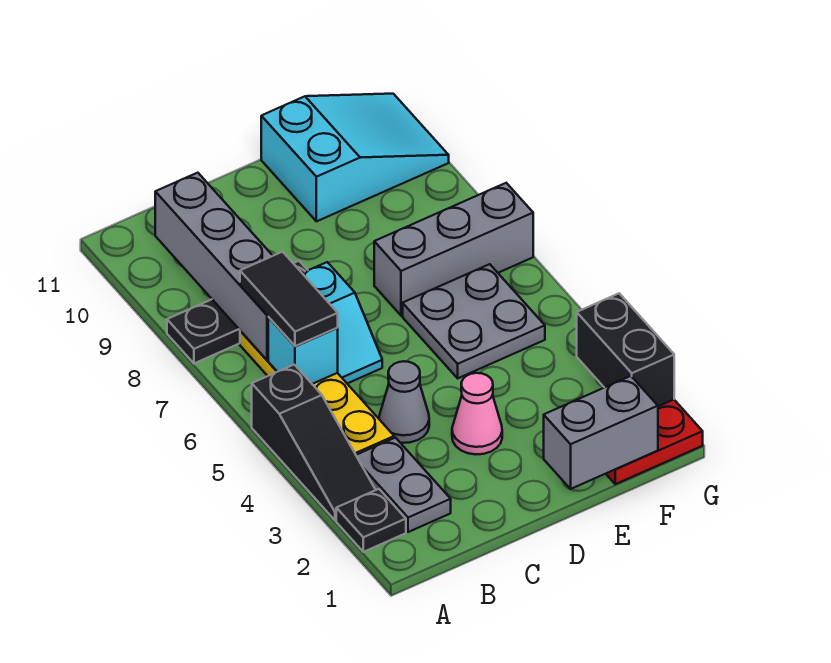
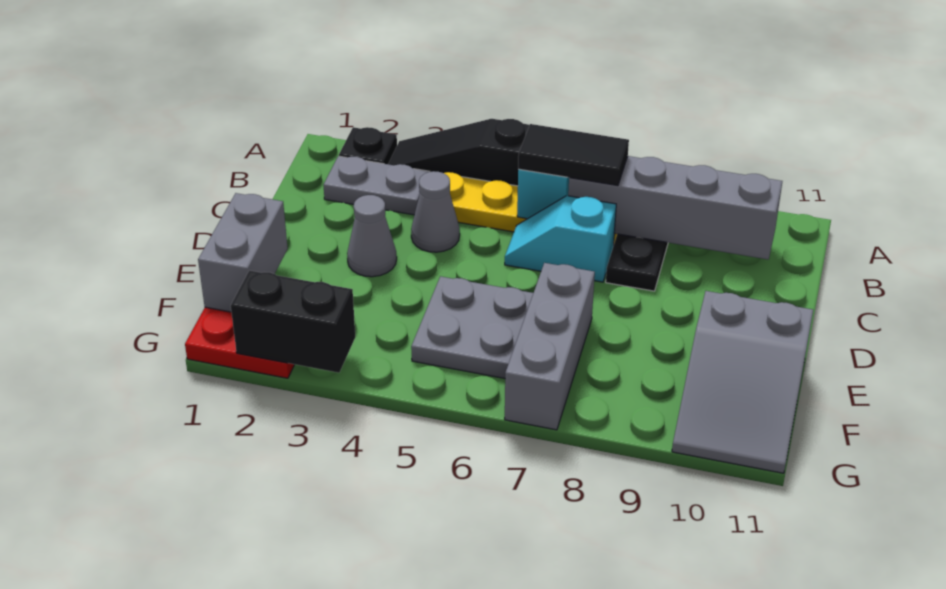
pink cone D3 level 1 -> grey cone D3 level 1
cyan slope E10:G11 level 1 top E -> grey slope E10:G11 level 1 top E

